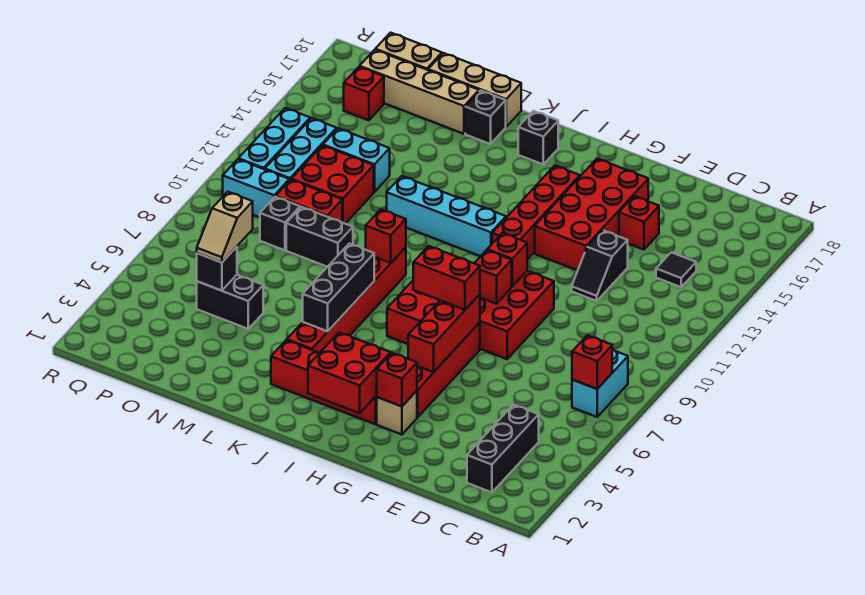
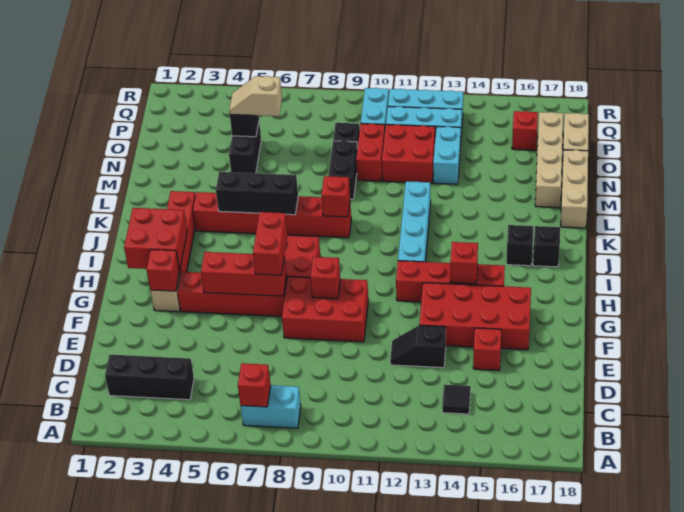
red brick G10 level 2 -> red brick H14 level 2
black brick L17 level 1 -> black brick J16 level 1

